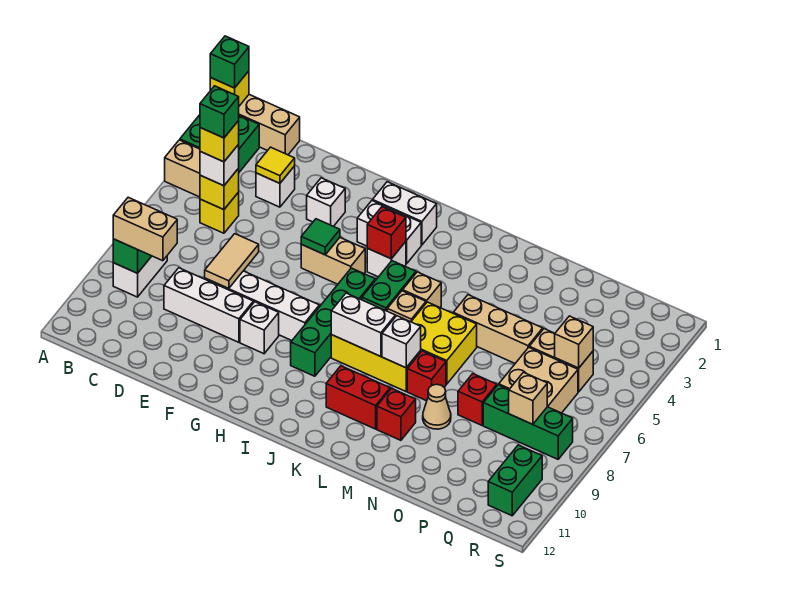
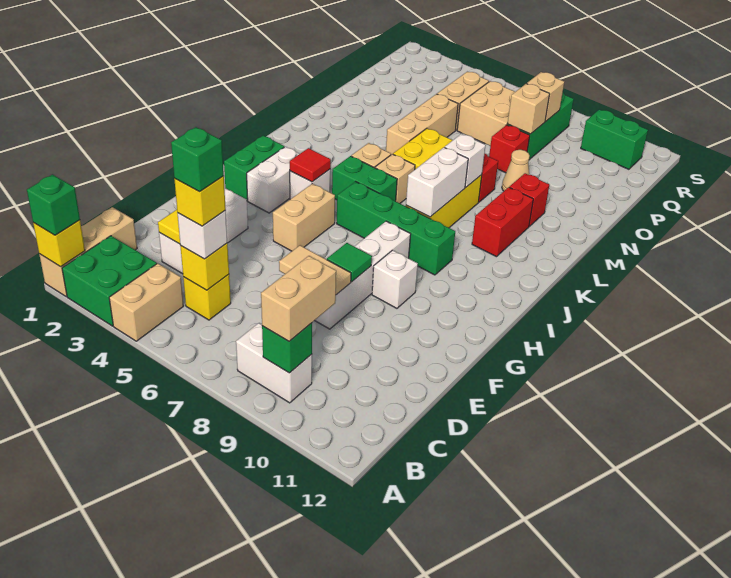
white brick D9:F9 level 1 -> none
green tile G5 level 2 -> green tile F8 level 2
white brick H2:I2 level 1 -> green brick H2:I2 level 1
red brick I4 level 2 -> red tile I4 level 2
tan brick Q5 level 2 -> tan brick P8 level 2

